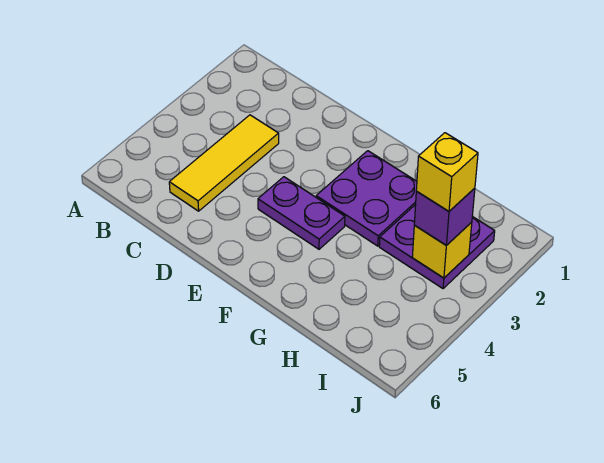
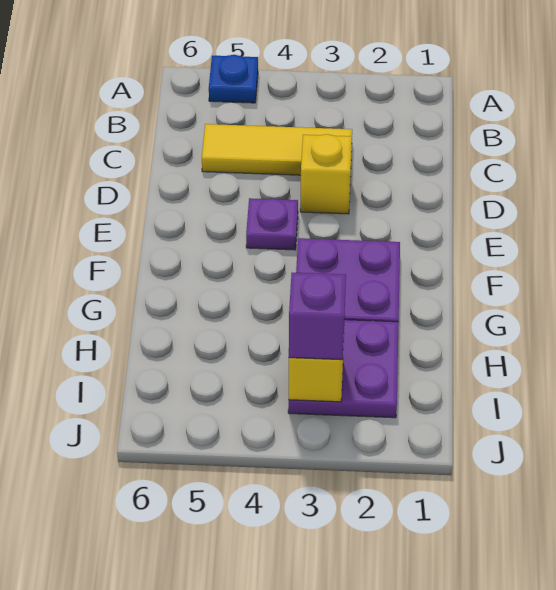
none -> blue plate A5 level 1
purple plate E4:F4 level 1 -> purple plate E4 level 1
yellow brick I3 level 4 -> yellow brick D3 level 1

